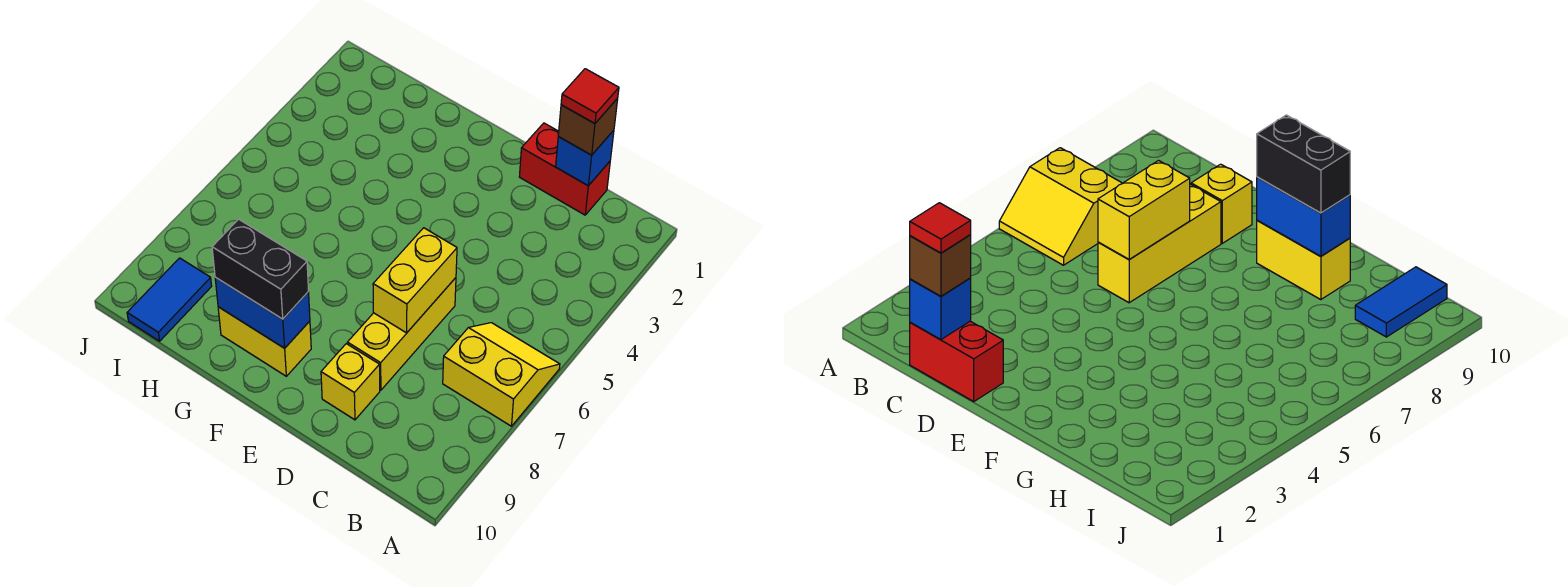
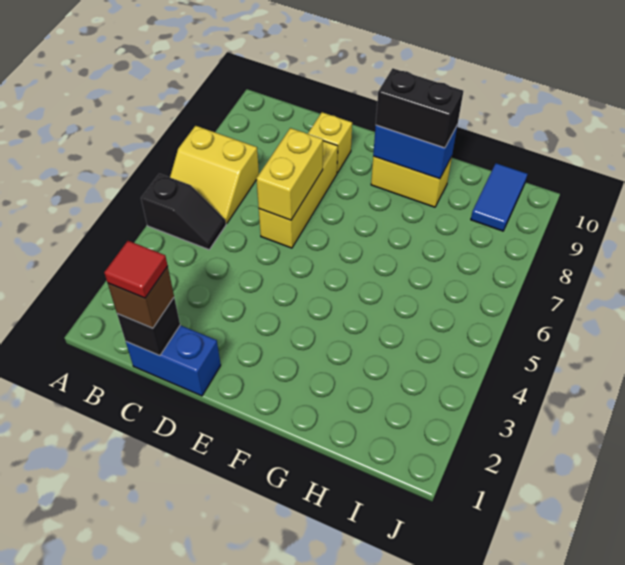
none -> black slope A5:B5 level 1 top A
red brick C1:D1 level 1 -> blue brick C1:D1 level 1
blue brick C1 level 2 -> black brick C1 level 2

